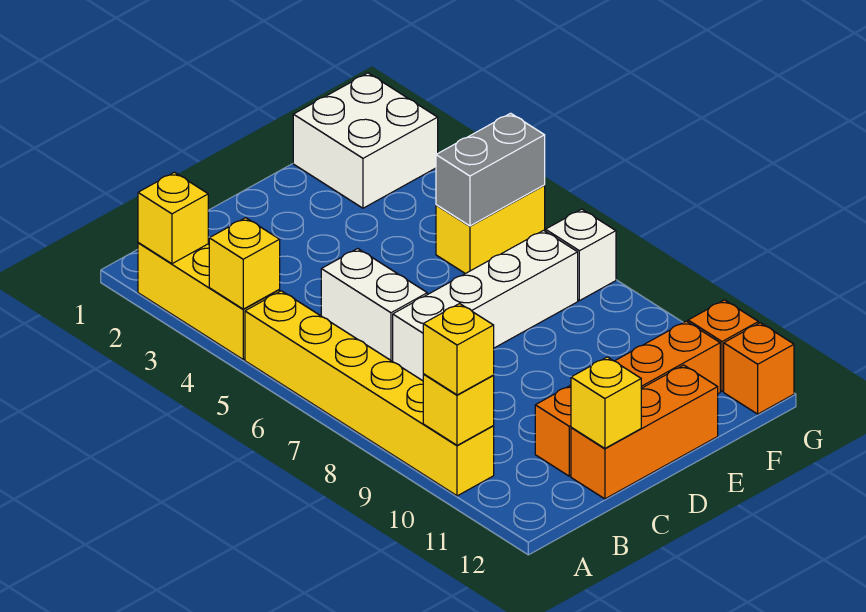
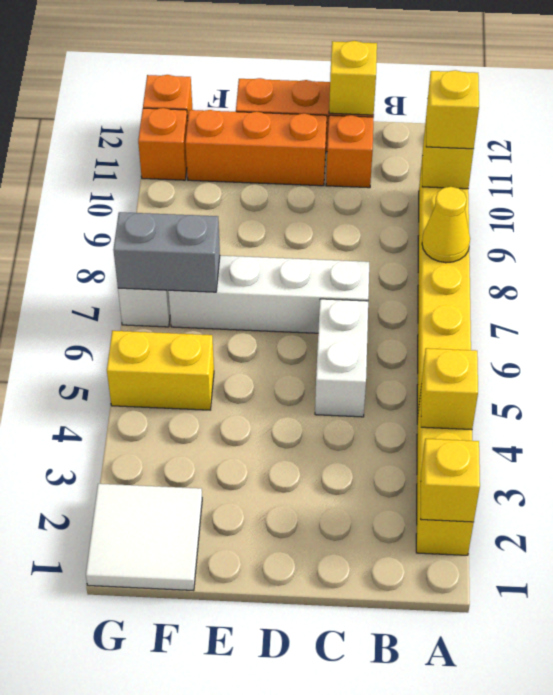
none -> yellow cone A8 level 2
white brick F1:G2 level 1 -> white tile F1:G2 level 1
grey brick F5:G5 level 2 -> grey brick F7:G7 level 2

